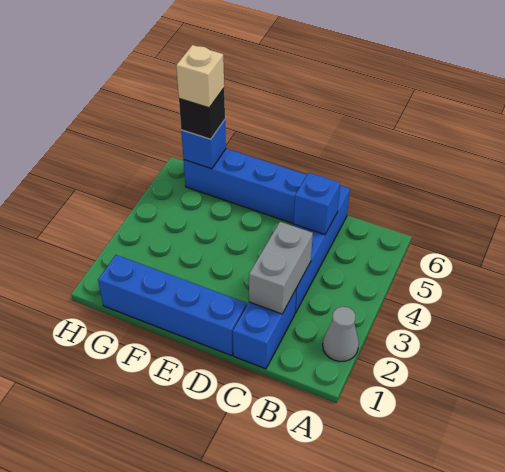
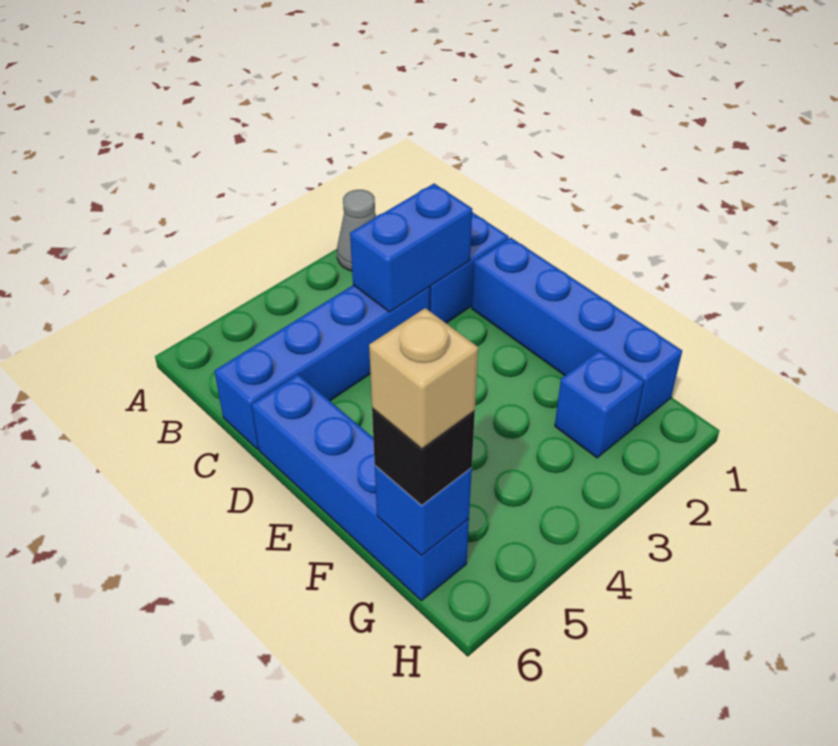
grey brick C2:C3 level 2 -> blue brick C2:C3 level 2
blue brick C5 level 2 -> blue brick G2 level 1

